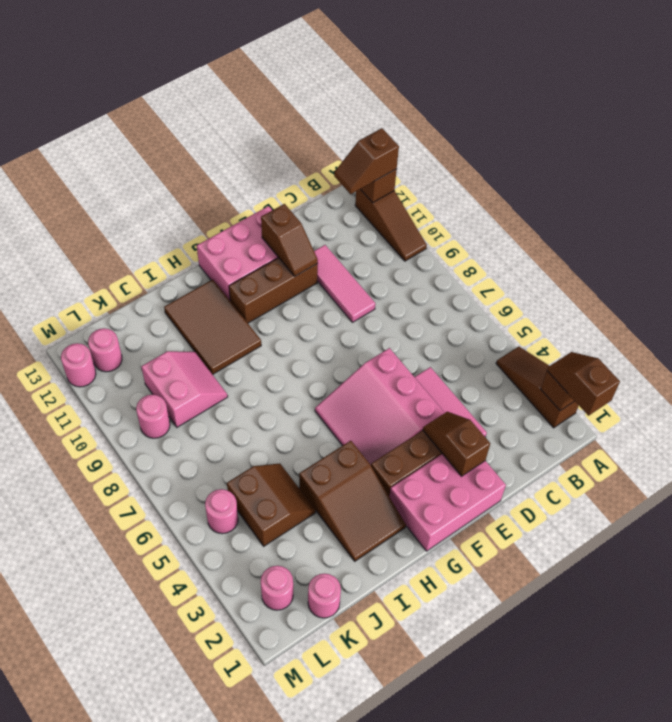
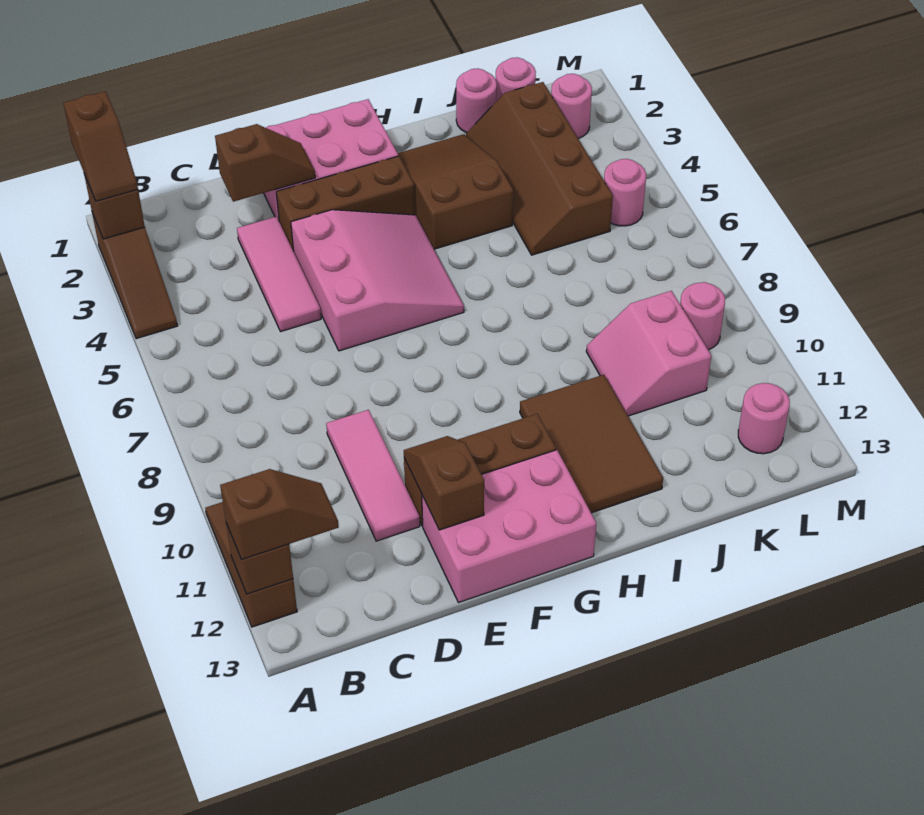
brown slope E2:E3 level 2 top 2 -> brown slope D2:E2 level 2 top D
brown slope J4:K5 level 1 top K -> brown slope J2:K5 level 1 top K
pink round brick M12 level 1 -> pink round brick J1 level 1

